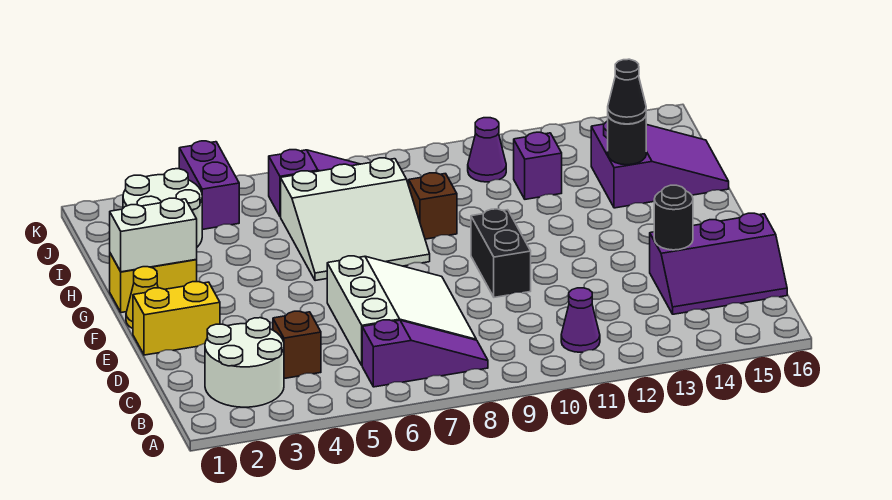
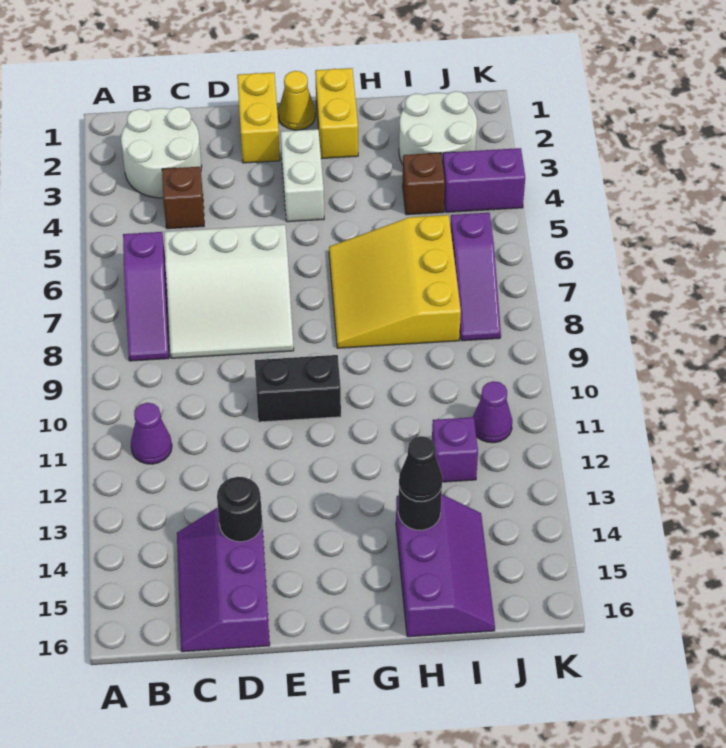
white brick G1:G2 level 2 -> white brick F3:F4 level 1
white slope G6:I8 level 1 top I -> yellow slope G6:I8 level 1 top I
brown brick H9 level 1 -> brown brick I4 level 1
purple slope H14:I16 level 1 top 14 -> purple slope H14:I16 level 1 top H

